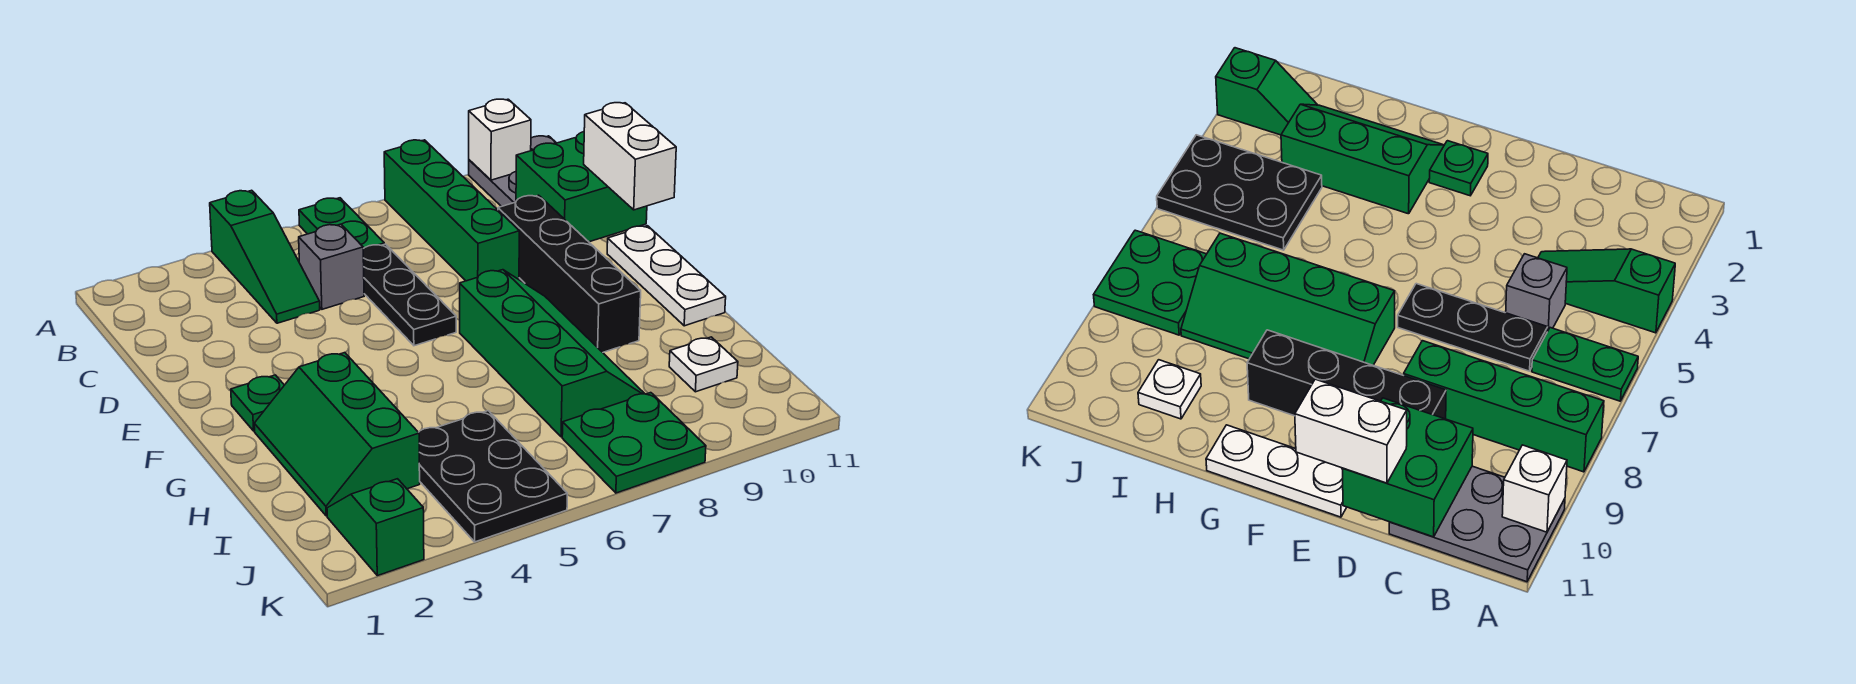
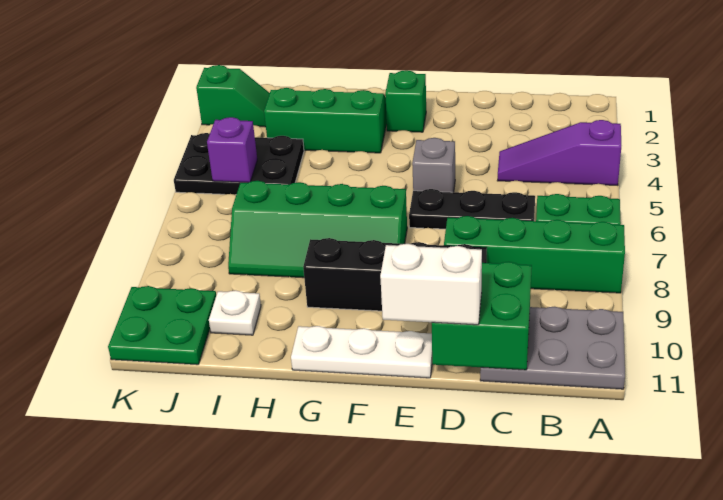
green slope A4:C4 level 1 top A -> purple slope A4:C4 level 1 top A
white brick A10 level 2 -> none
grey brick C5 level 1 -> grey brick E5 level 1
green plate F2 level 1 -> green brick F2 level 1
none -> purple brick J5 level 2
green plate J7:K8 level 1 -> green plate J10:K11 level 1

